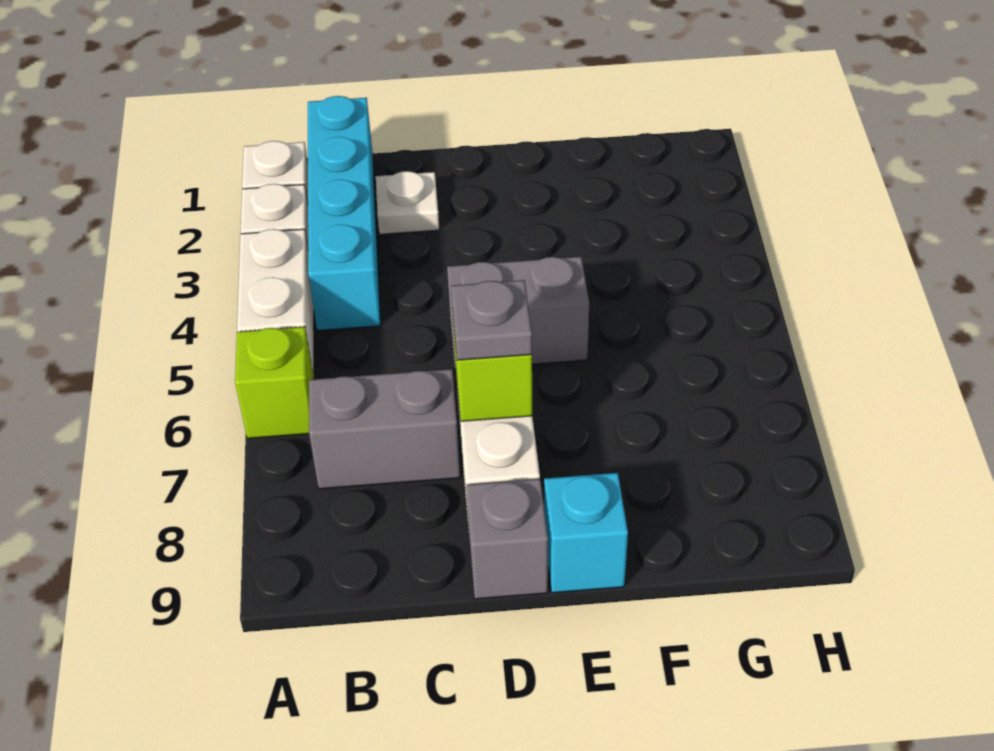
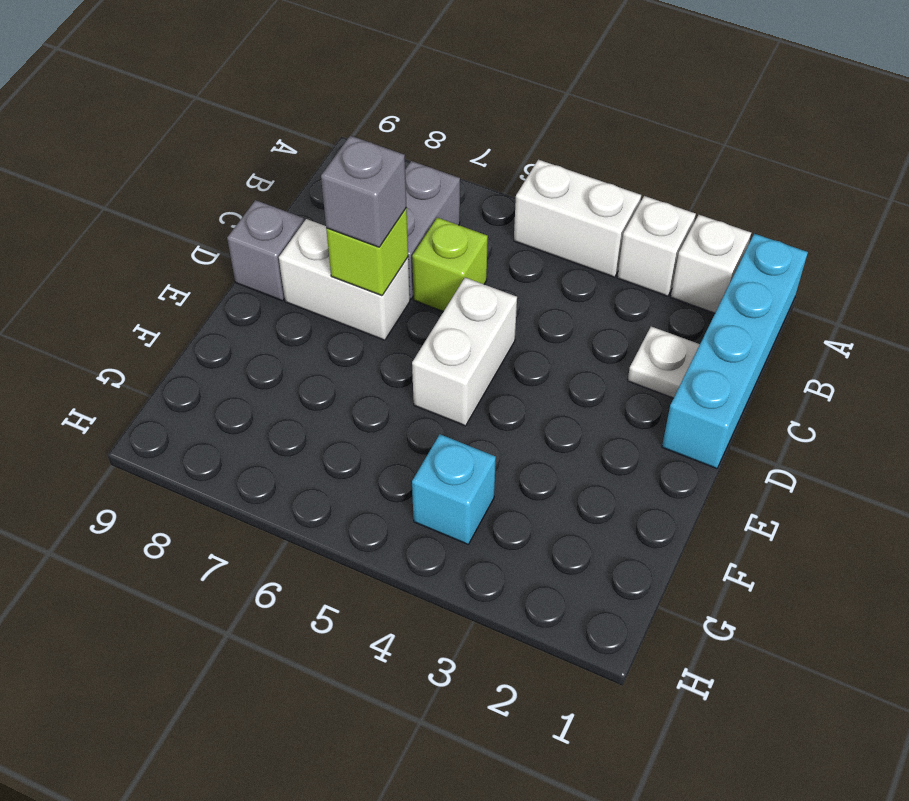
lime brick A6 level 1 -> lime brick C6 level 1
cyan brick B1:B4 level 1 -> cyan brick A1:D1 level 1
grey brick D5:E5 level 1 -> white brick D5:E5 level 1
grey plate D7 level 3 -> grey brick D7 level 3
cyan brick E9 level 1 -> cyan brick G4 level 1

